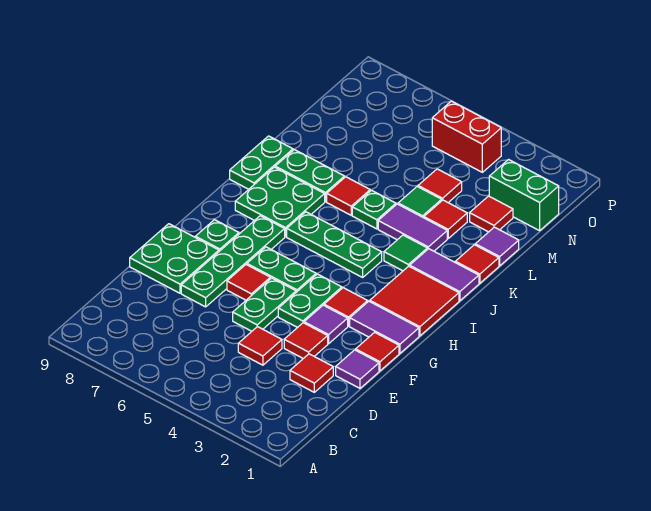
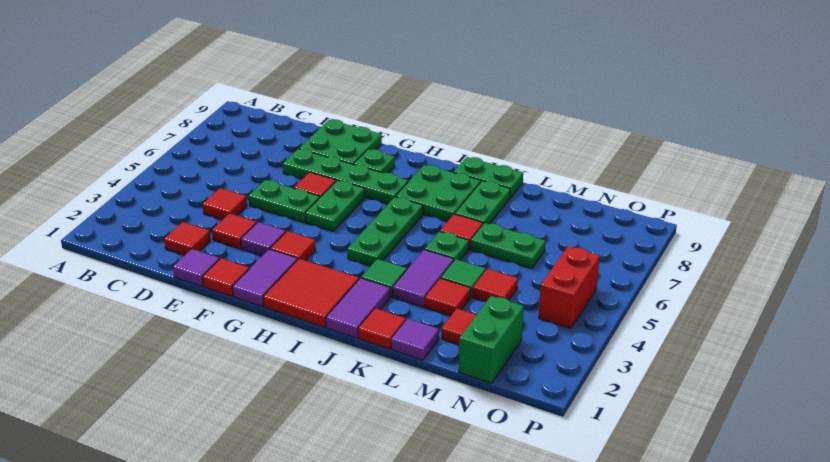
green plate F4:G4 level 1 -> green plate L6:M6 level 1

